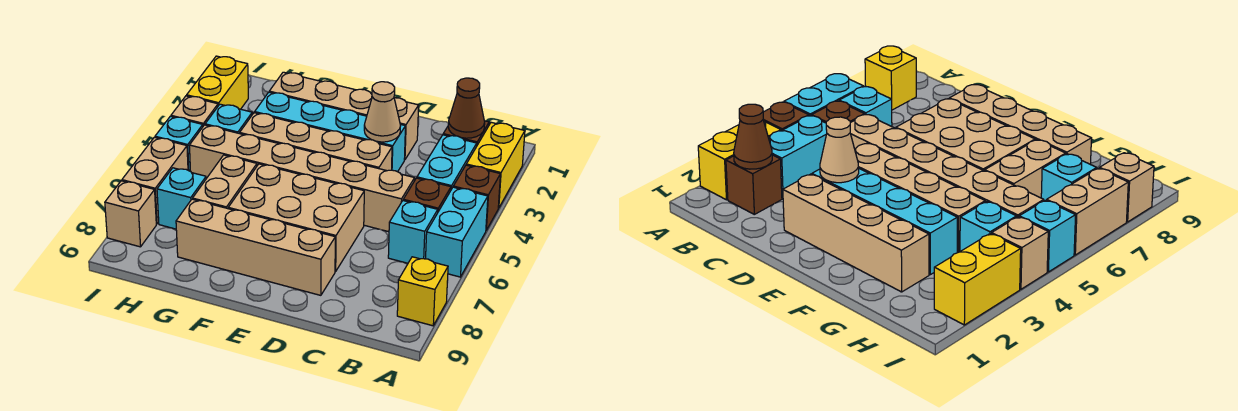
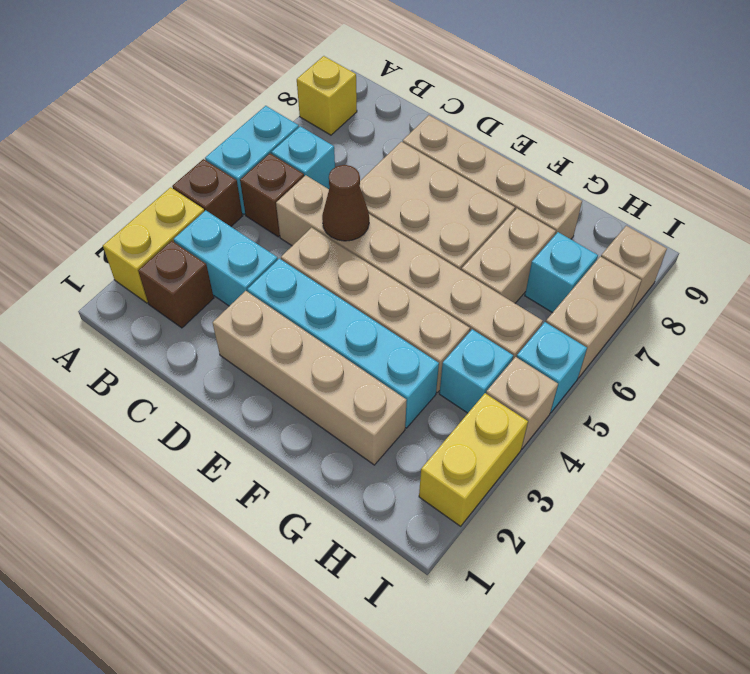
brown cone B2 level 2 -> brown cone D5 level 2
cyan brick B3:B4 level 1 -> cyan brick B3:C3 level 1
tan cone D3 level 2 -> none

